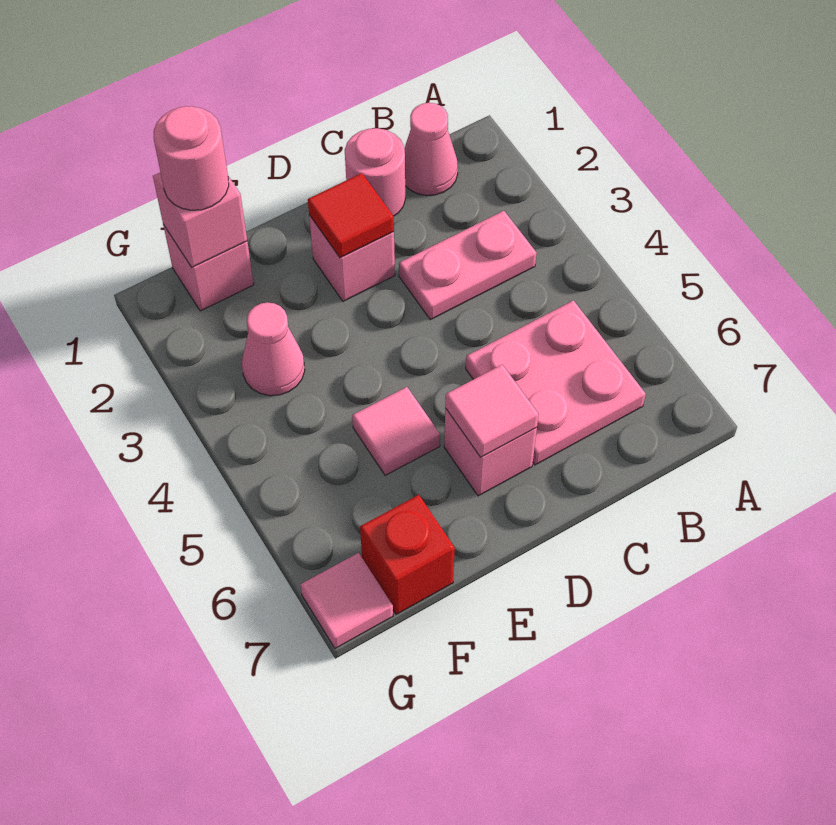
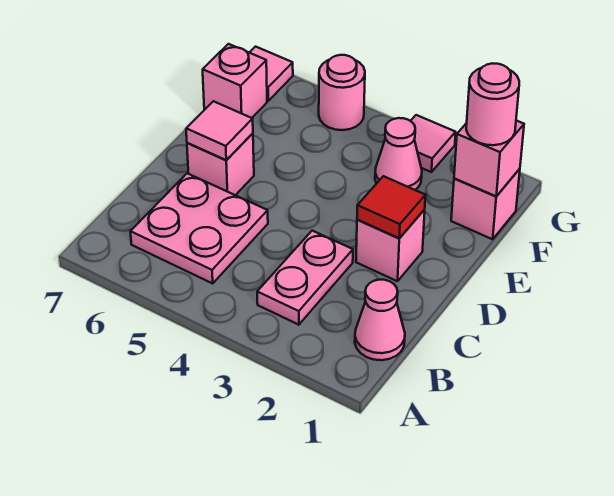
pink round brick C1 level 1 -> pink round brick G5 level 1
pink tile E5 level 1 -> pink tile G3 level 1
red brick F7 level 1 -> pink brick F7 level 1

